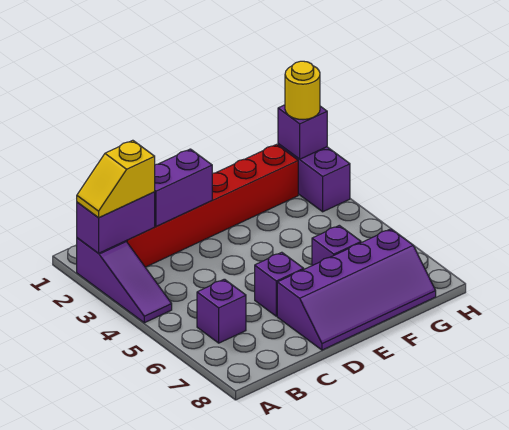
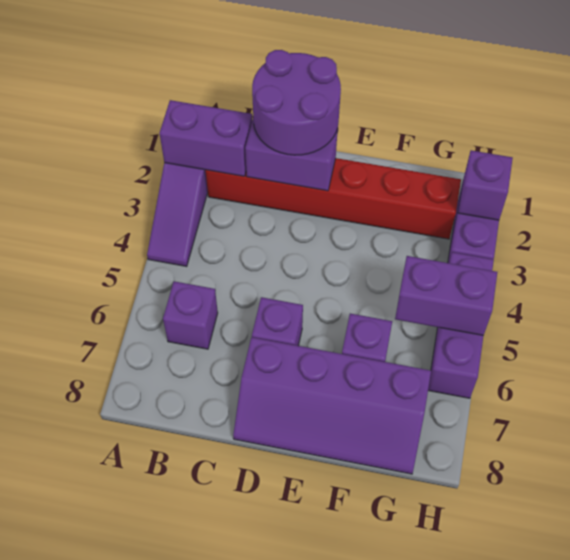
yellow slope A2:B2 level 3 top B -> none
none -> purple round brick C1:D2 level 3
none -> purple brick G5:H5 level 2
yellow round brick H2 level 3 -> none
none -> purple brick H4:H6 level 1

